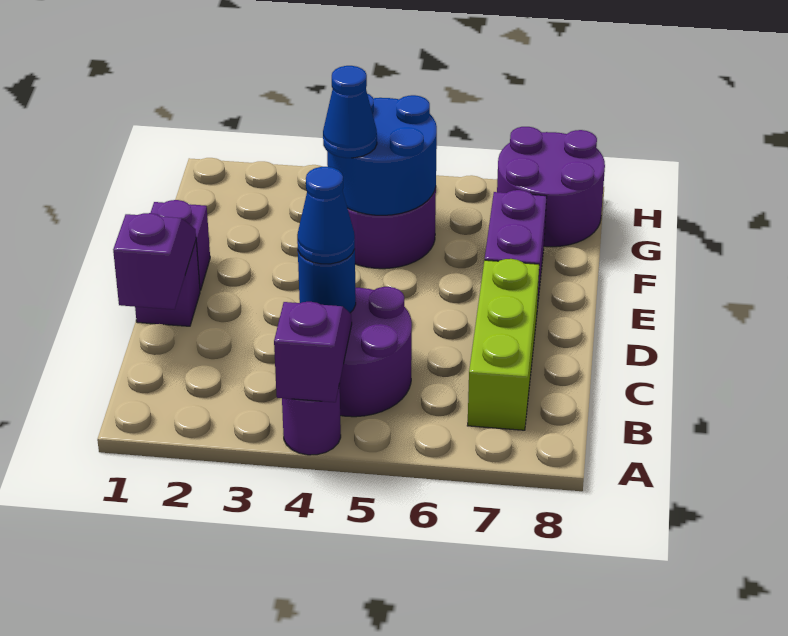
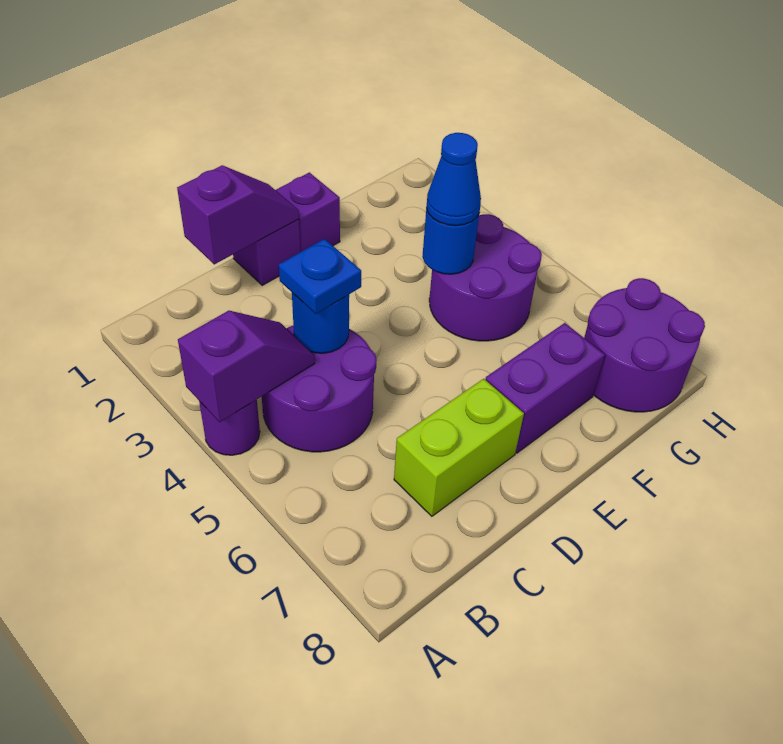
lime brick B7:D7 level 1 -> lime brick C7:D7 level 1
blue cone C4 level 3 -> blue plate C4 level 3
blue round brick F4:G5 level 2 -> blue round brick F4 level 2

